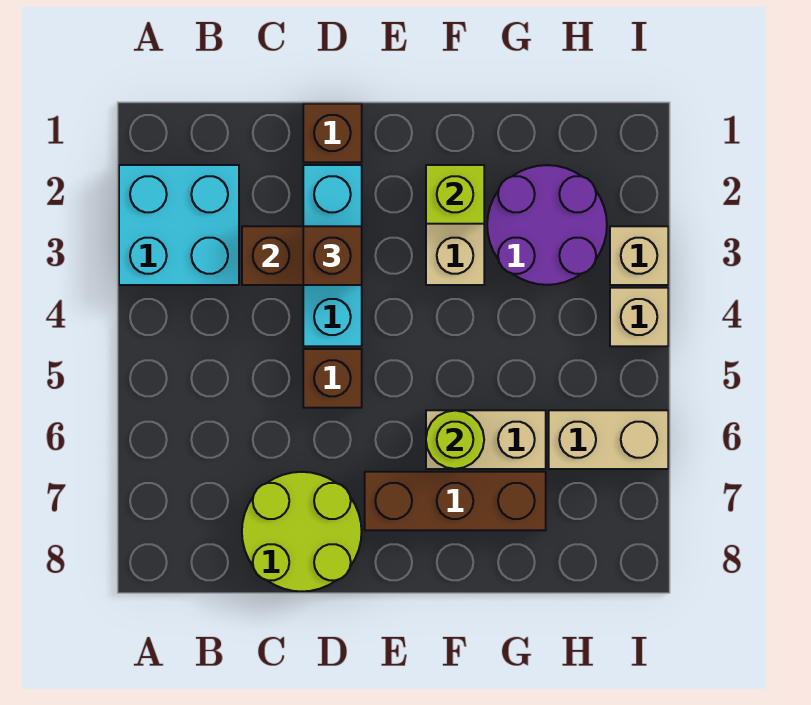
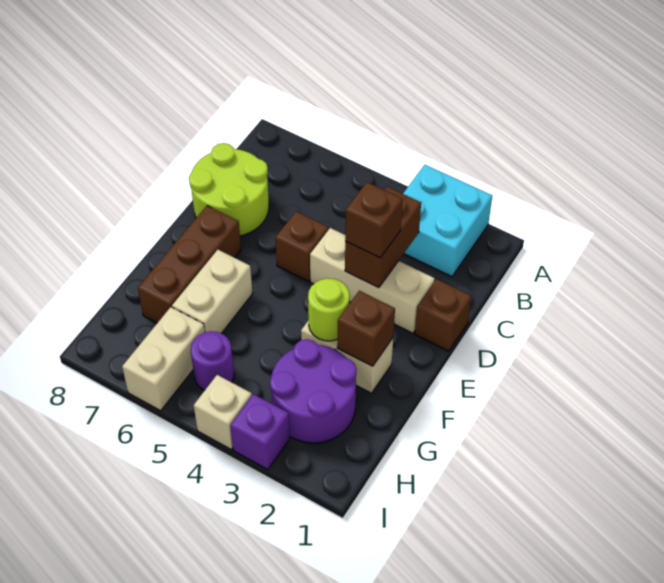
cyan brick D2:D4 level 1 -> tan brick D2:D4 level 1
lime brick F2 level 2 -> brown brick F2 level 2
lime round brick F6 level 2 -> lime round brick F3 level 2
none -> purple round brick H5 level 1
tan brick I3 level 1 -> purple brick I3 level 1

